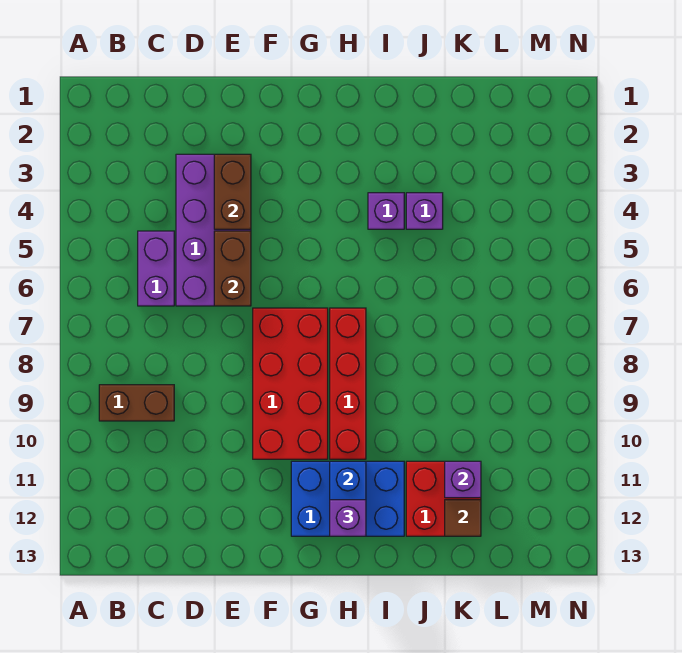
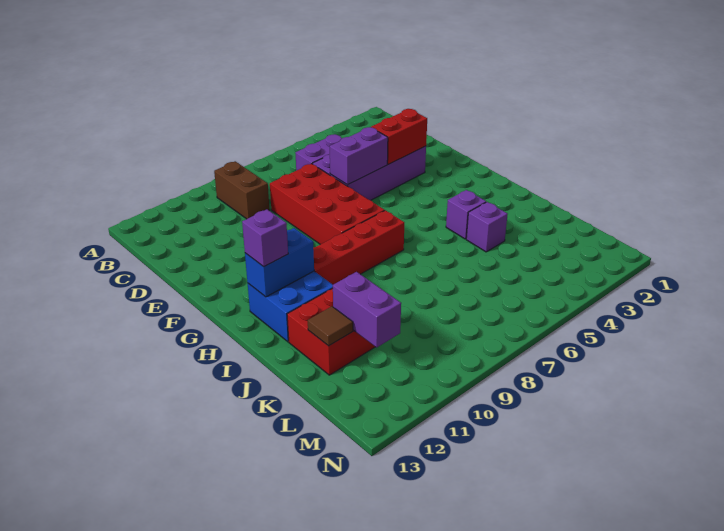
brown brick E3:E4 level 2 -> red brick E3:E4 level 2
brown brick E5:E6 level 2 -> purple brick E5:E6 level 2
red brick F7:G10 level 1 -> red brick D7:G8 level 1
blue brick G11:I12 level 1 -> blue brick H11:I12 level 1
purple brick K11 level 2 -> purple brick K11:L11 level 2

